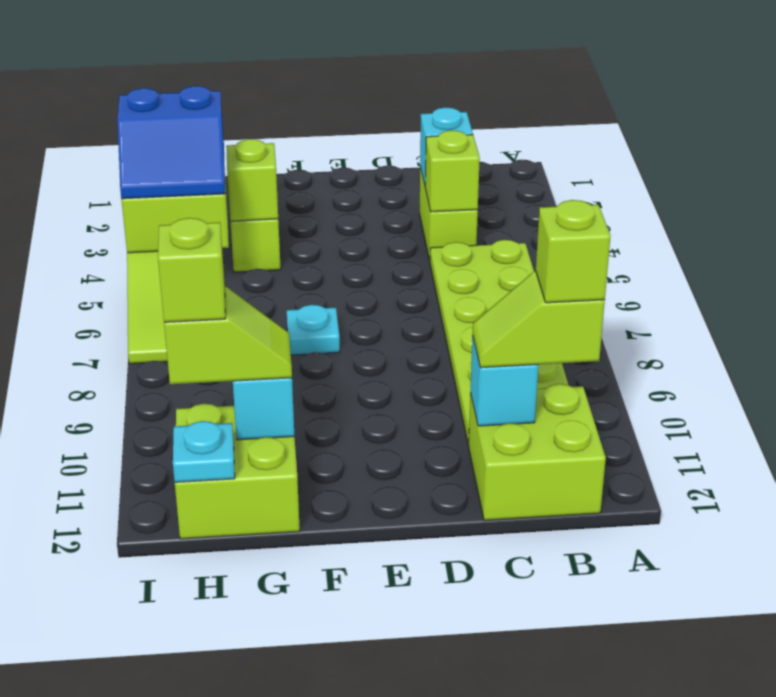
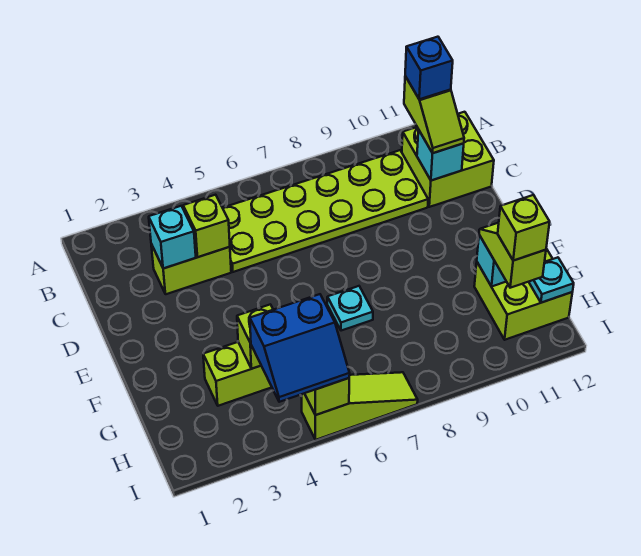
lime brick B11 level 4 -> blue brick B11 level 4
blue slope H4:I5 level 3 top 4 -> blue slope H4:I5 level 3 top H

